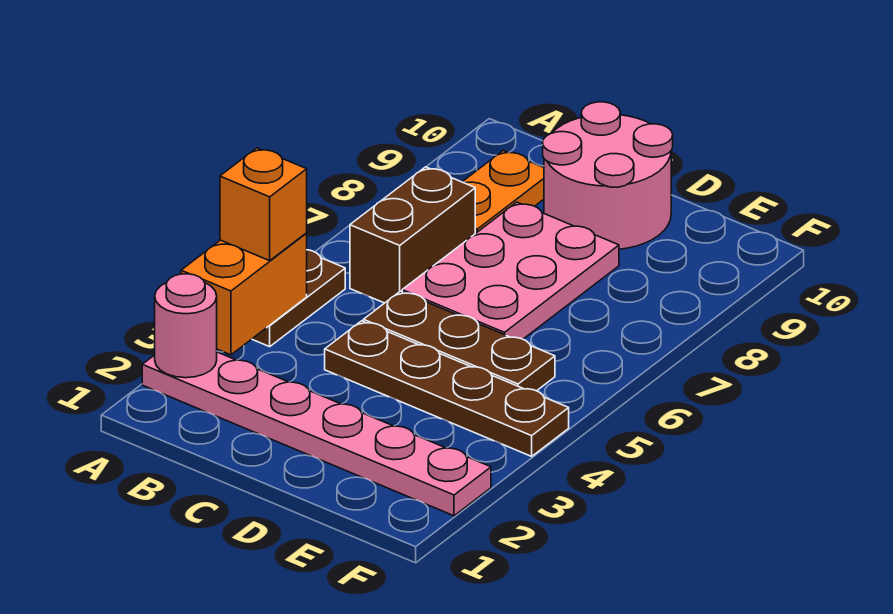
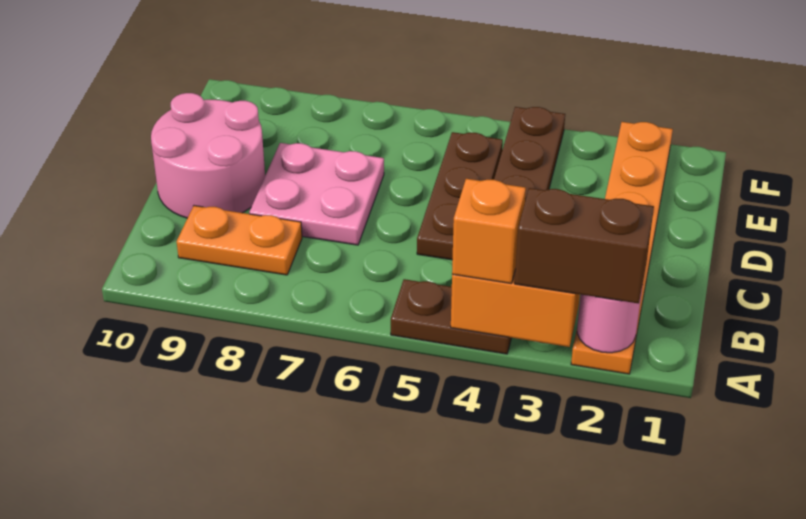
pink plate A2:F2 level 1 -> orange plate A2:F2 level 1
brown brick B6:B7 level 1 -> brown brick A2:A3 level 3
pink plate C6:D8 level 1 -> pink plate C7:D8 level 1

